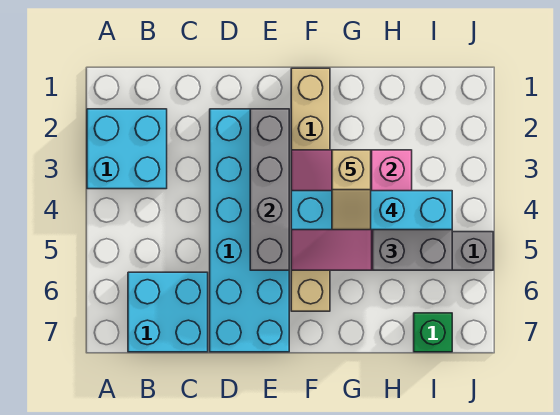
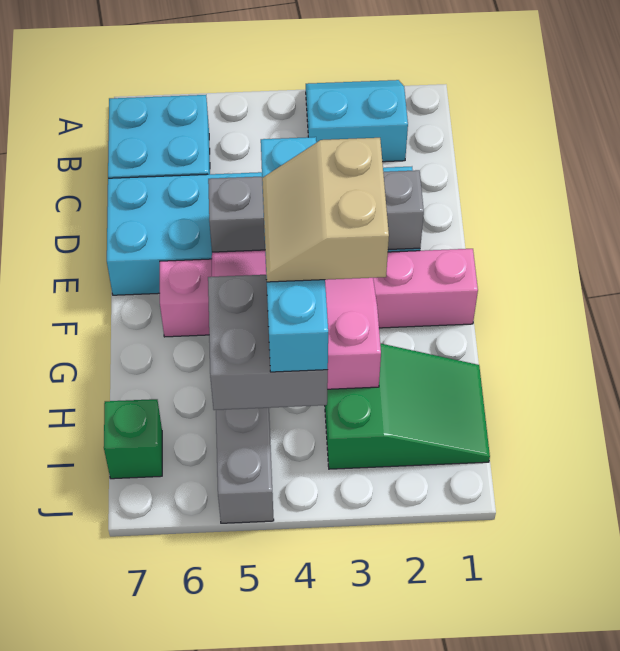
cyan brick A2:B3 level 1 -> cyan slope A2:B3 level 1 top B
tan brick F1:F6 level 1 -> pink brick F1:F6 level 1
tan slope G3:G4 level 5 top 3 -> tan slope G3:H4 level 5 top 3
none -> green slope H1:I3 level 1 top 3

